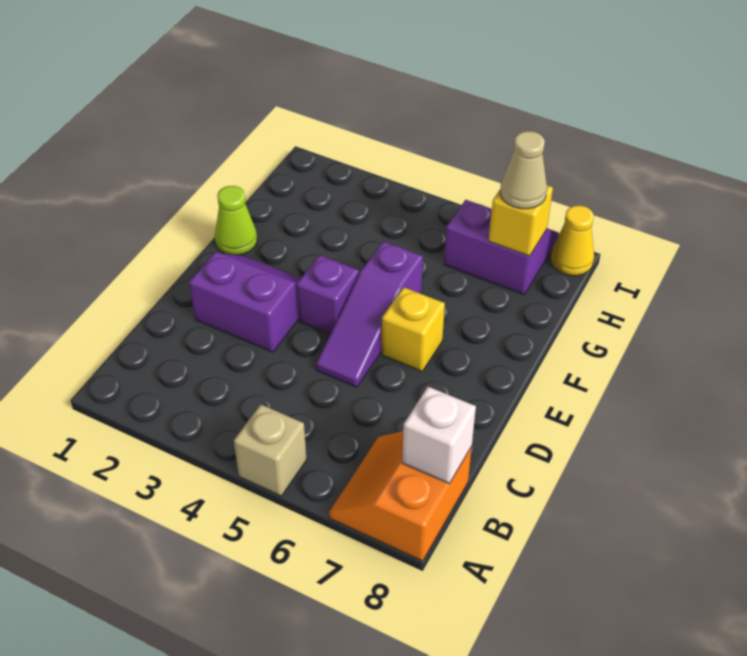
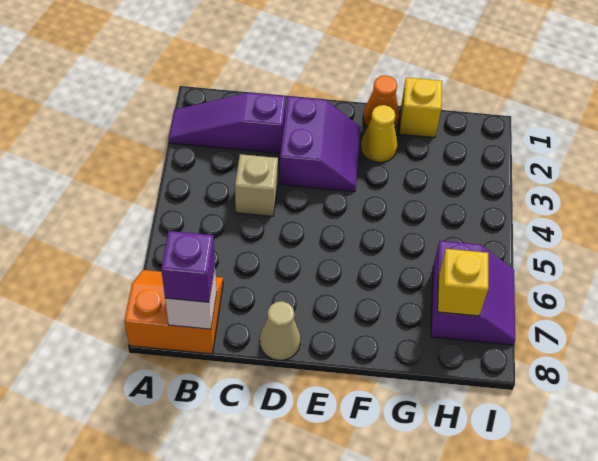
tan brick A5 level 1 -> tan brick C4 level 1
purple slope D5:F5 level 1 top F -> purple slope A2:C2 level 1 top C
purple brick E4 level 1 -> purple brick B8 level 3
yellow brick E6 level 1 -> yellow brick G1 level 1
lime cone F1 level 1 -> orange cone F1 level 1
tan cone H7 level 3 -> tan cone D8 level 1
yellow cone I8 level 1 -> yellow cone F2 level 1

